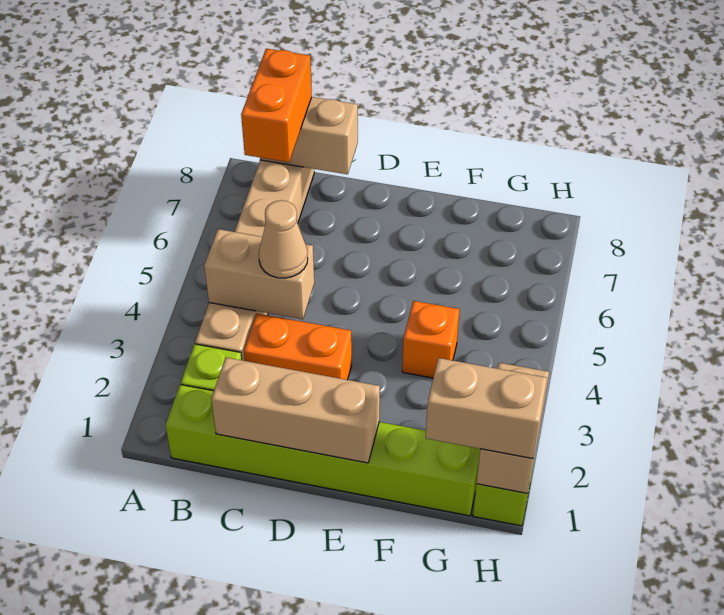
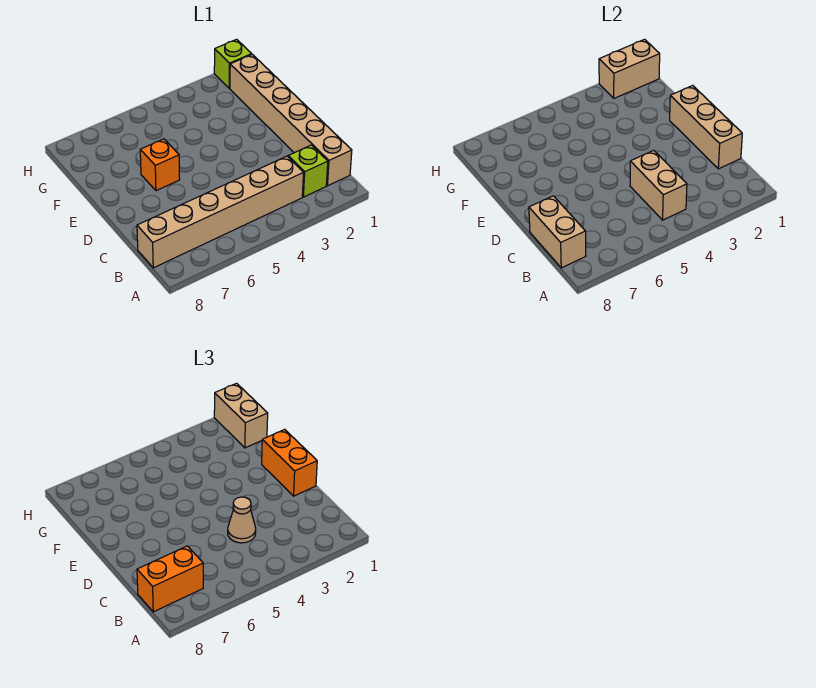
lime brick B1:G1 level 1 -> tan brick B1:G1 level 1
orange brick C3:D3 level 1 -> orange brick D1:E1 level 3
orange brick F4 level 1 -> orange brick E6 level 1

